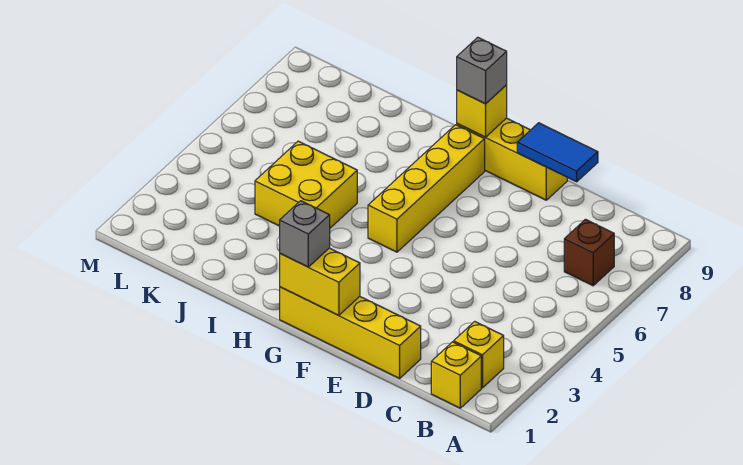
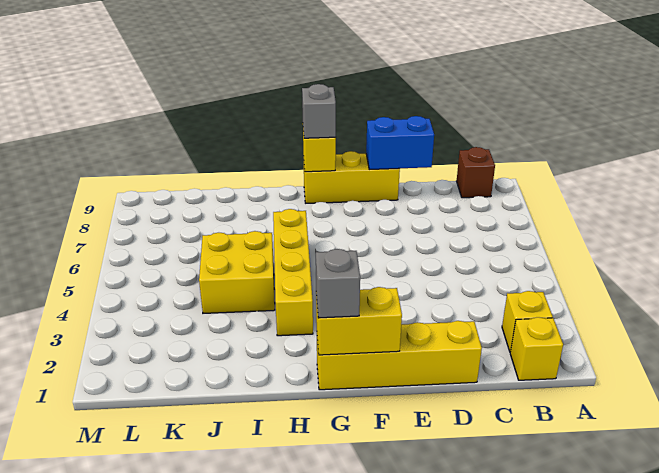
brown brick B7 level 1 -> brown brick B9 level 1
blue tile D9:E9 level 2 -> blue brick D9:E9 level 2
yellow brick G5:G8 level 1 -> yellow brick H3:H6 level 1

